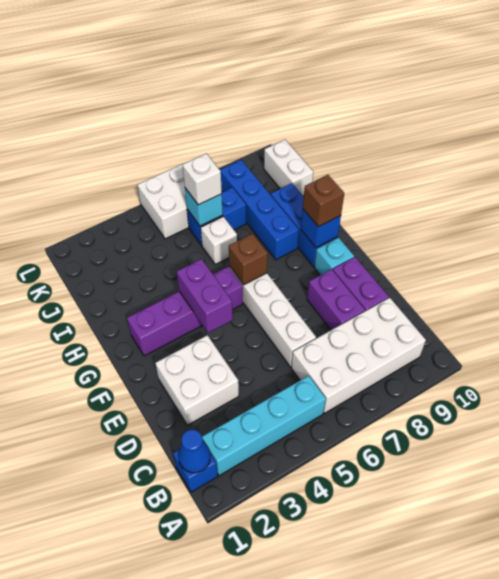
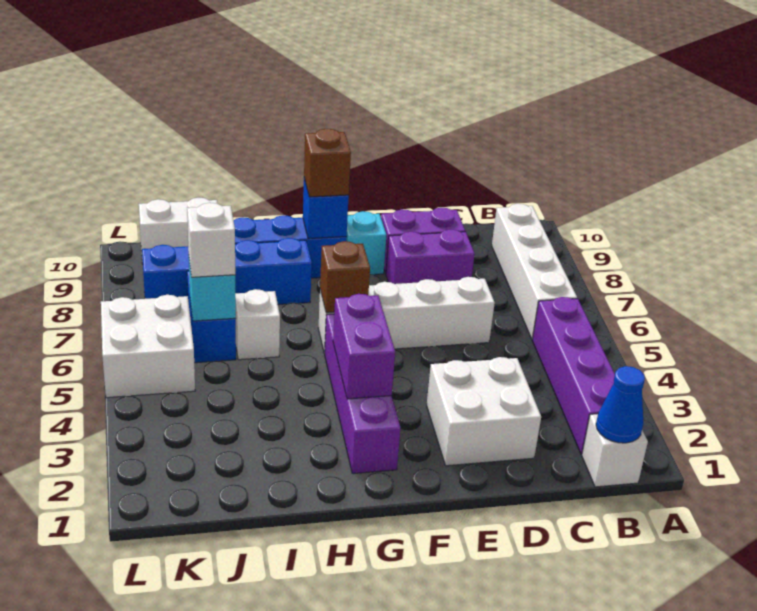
blue brick B1 level 1 -> white brick B1 level 1
cyan brick B2:B5 level 1 -> purple brick B2:B5 level 1
white brick B6:C9 level 1 -> white brick B6:B9 level 1
purple brick F4:G4 level 2 -> purple brick G3:G4 level 2

